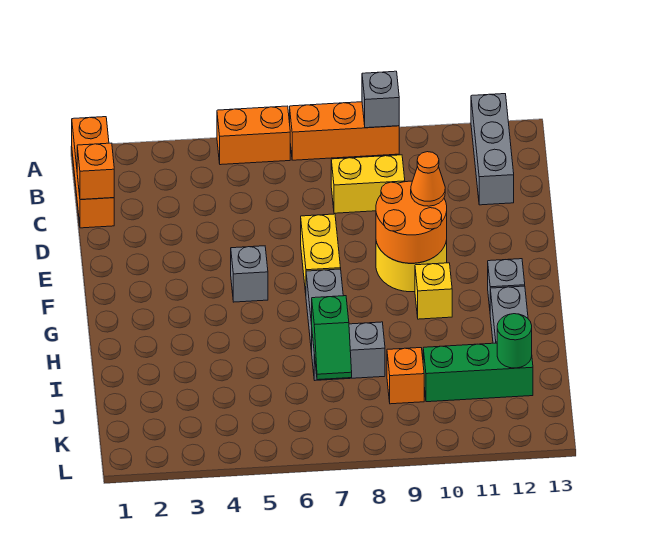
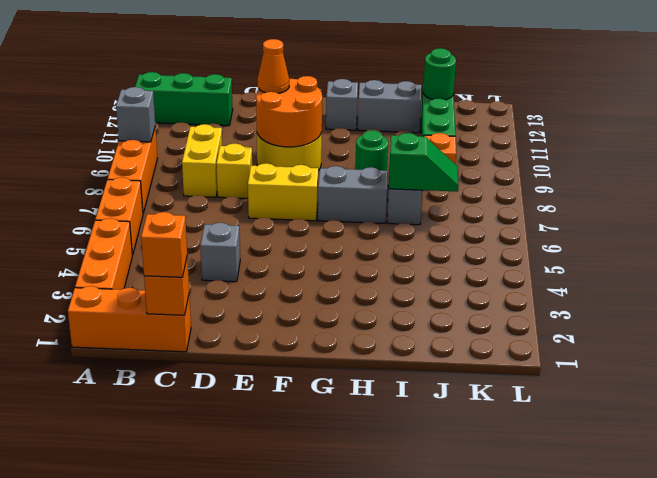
none -> orange brick A2:A4 level 1
grey brick A12:C12 level 1 -> green brick A12:C12 level 1
none -> orange brick C1 level 3
grey brick F5 level 1 -> grey brick D4 level 1
yellow brick G10 level 1 -> yellow brick D8 level 1
none -> green round brick H9 level 1

